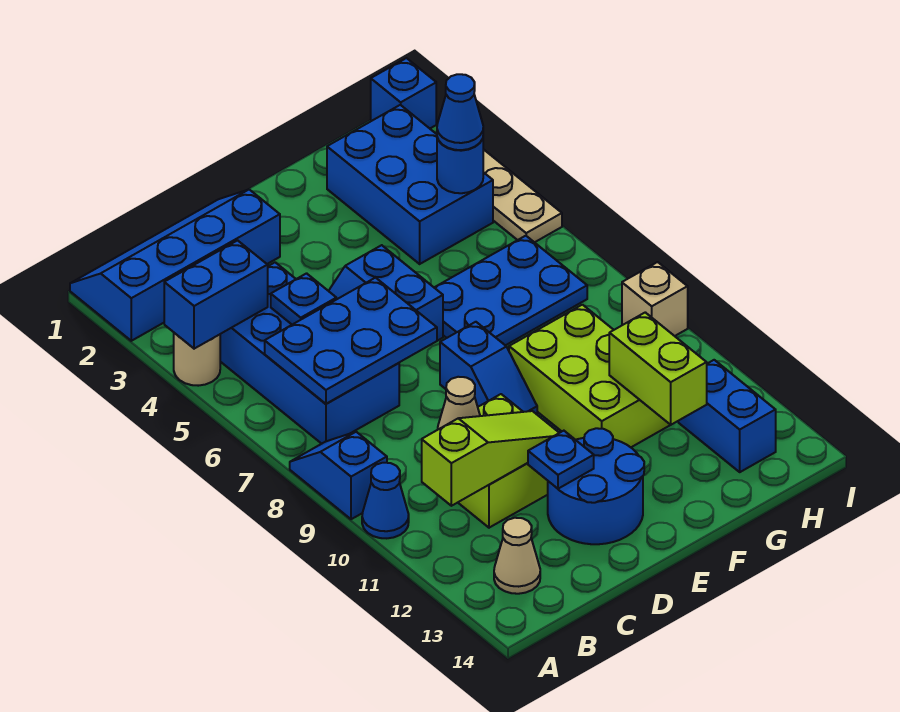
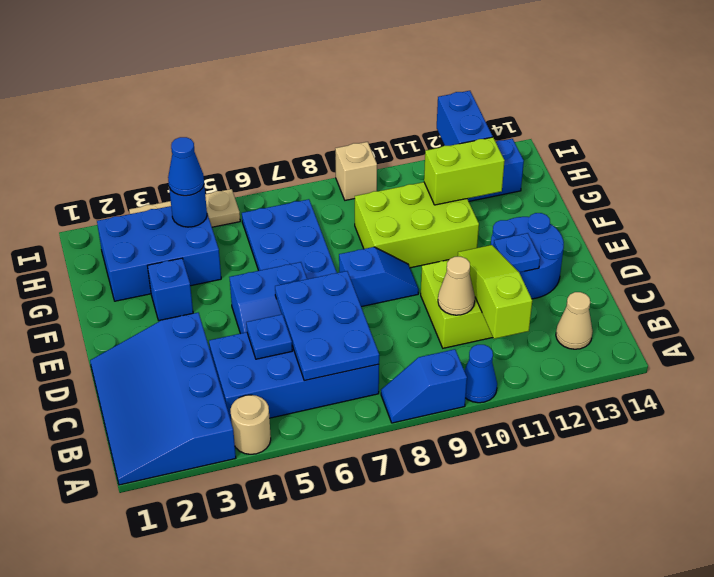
blue slope A1:D2 level 1 top 2 -> blue slope A1:D3 level 1 top 3
blue brick A4:B4 level 2 -> blue brick H12:I12 level 2
blue brick I1 level 1 -> blue brick F3 level 1

